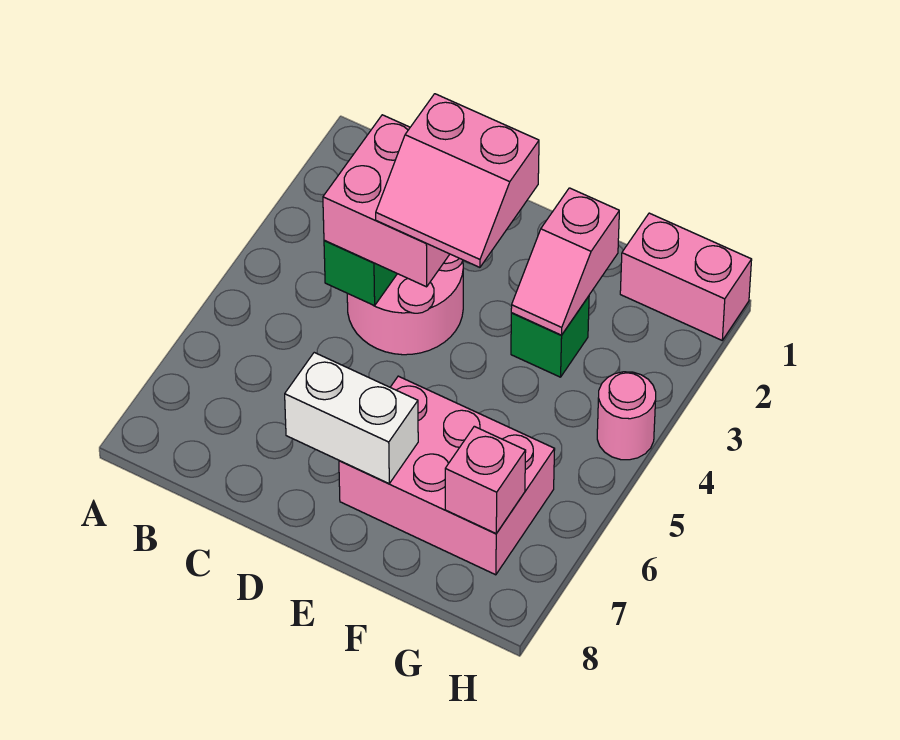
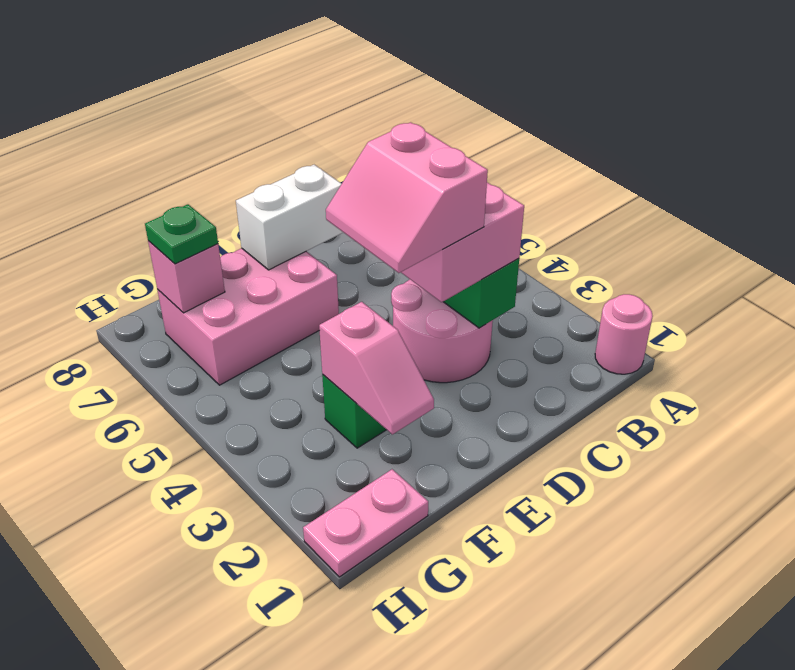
pink slope D3:E4 level 4 top 3 -> pink slope D3:E4 level 4 top D
pink slope F2:F3 level 2 top 2 -> pink slope F2:F3 level 2 top 3
pink brick G1:H1 level 1 -> pink plate G1:H1 level 1
none -> green plate G7 level 3
pink round brick H4 level 1 -> pink round brick A1 level 1

